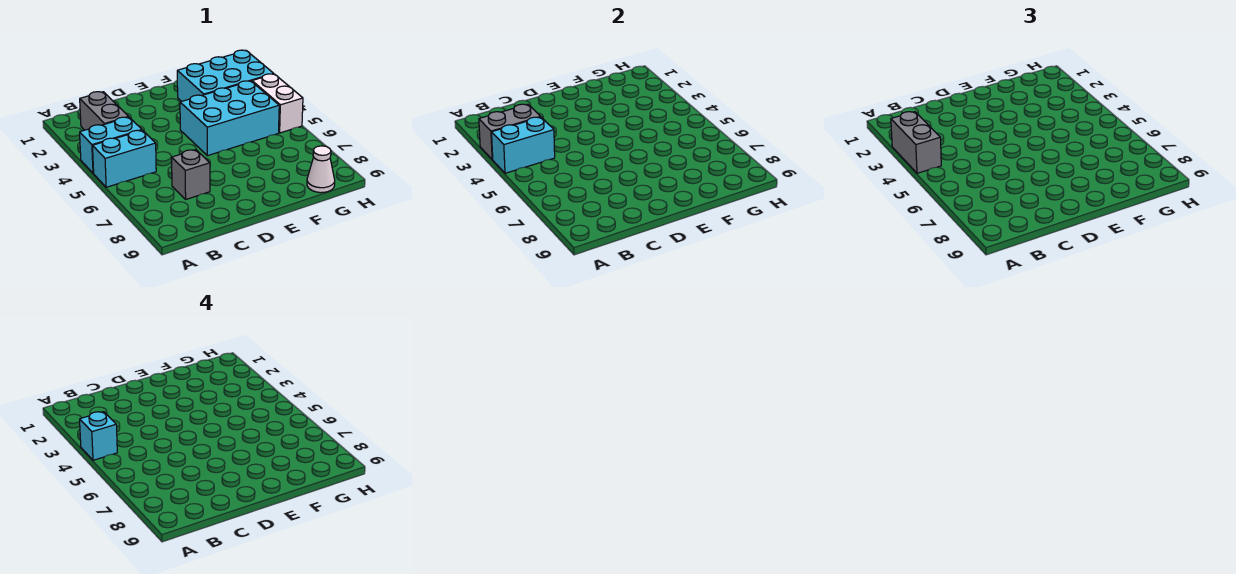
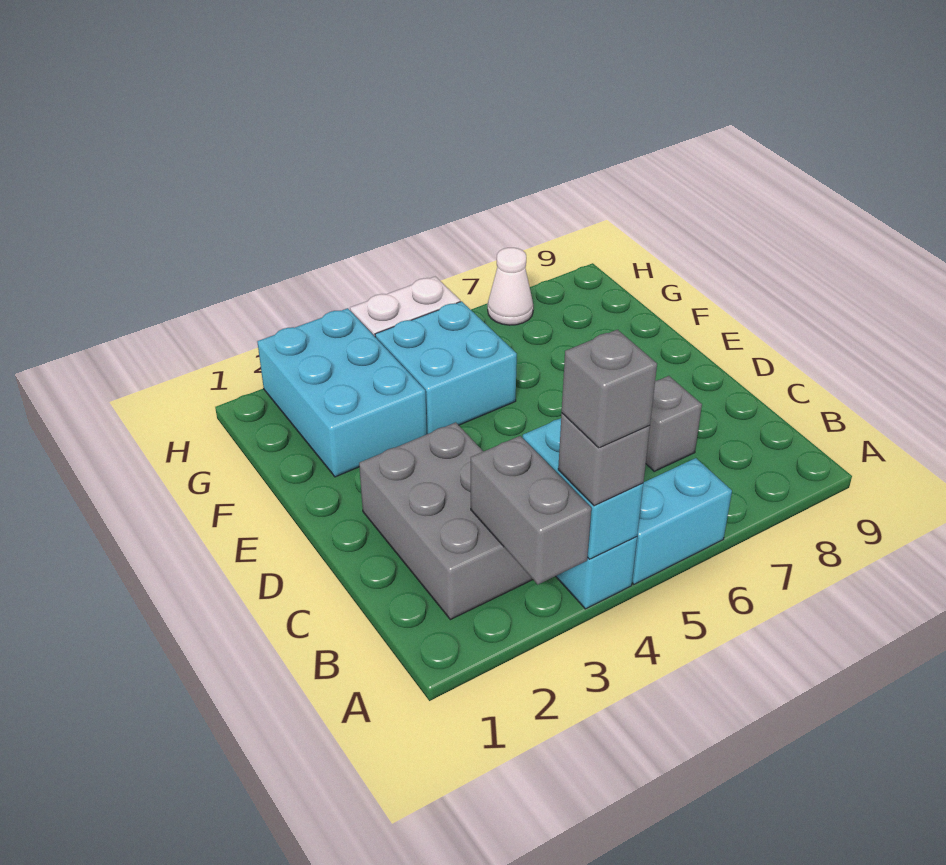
grey brick A3:A4 level 3 -> grey brick A4 level 3
cyan brick A4 level 4 -> grey brick A4 level 4
cyan brick A5:B5 level 1 -> cyan brick A5:A6 level 1
grey brick B2:B3 level 1 -> grey brick B2:D3 level 1
cyan brick E4:G5 level 1 -> cyan brick F4:G5 level 1
white cone G9 level 1 -> white cone H7 level 1

